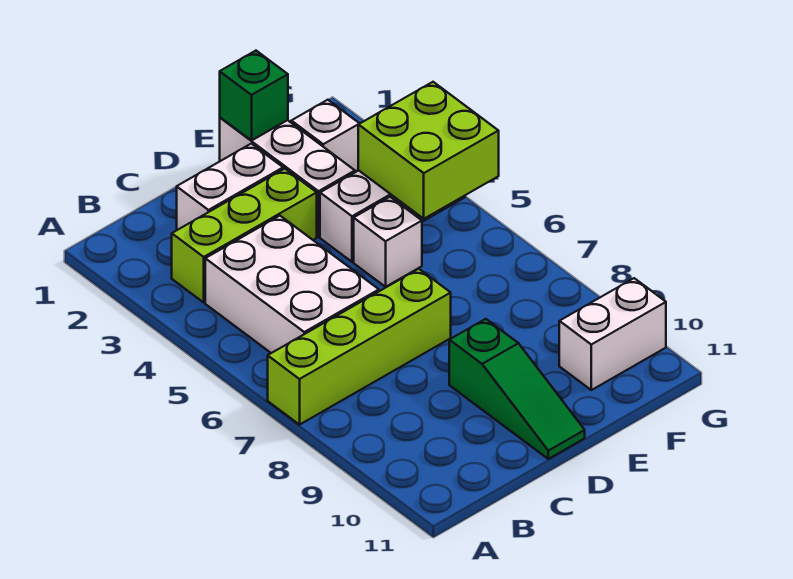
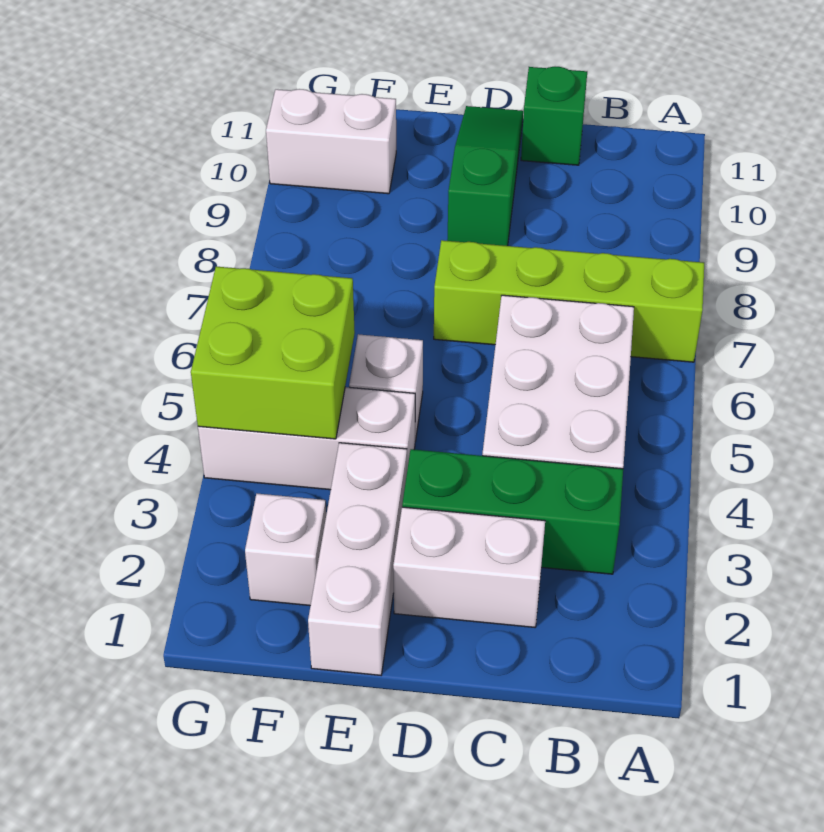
lime brick B3:D3 level 1 -> green brick B3:D3 level 1
green brick E1 level 2 -> green brick C11 level 1

